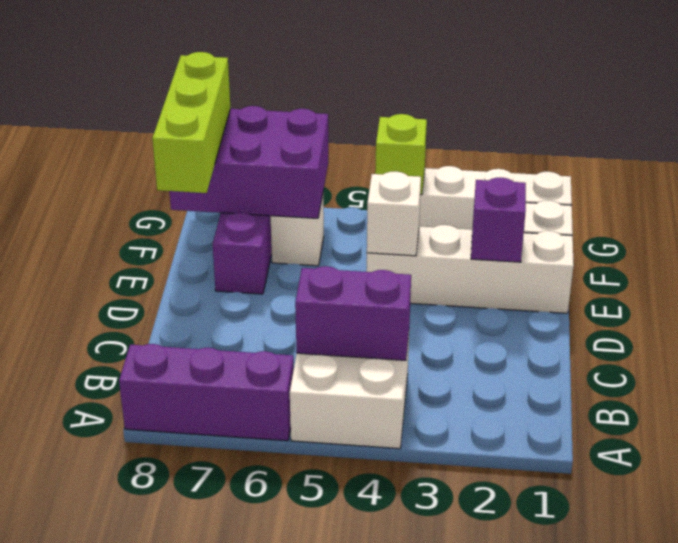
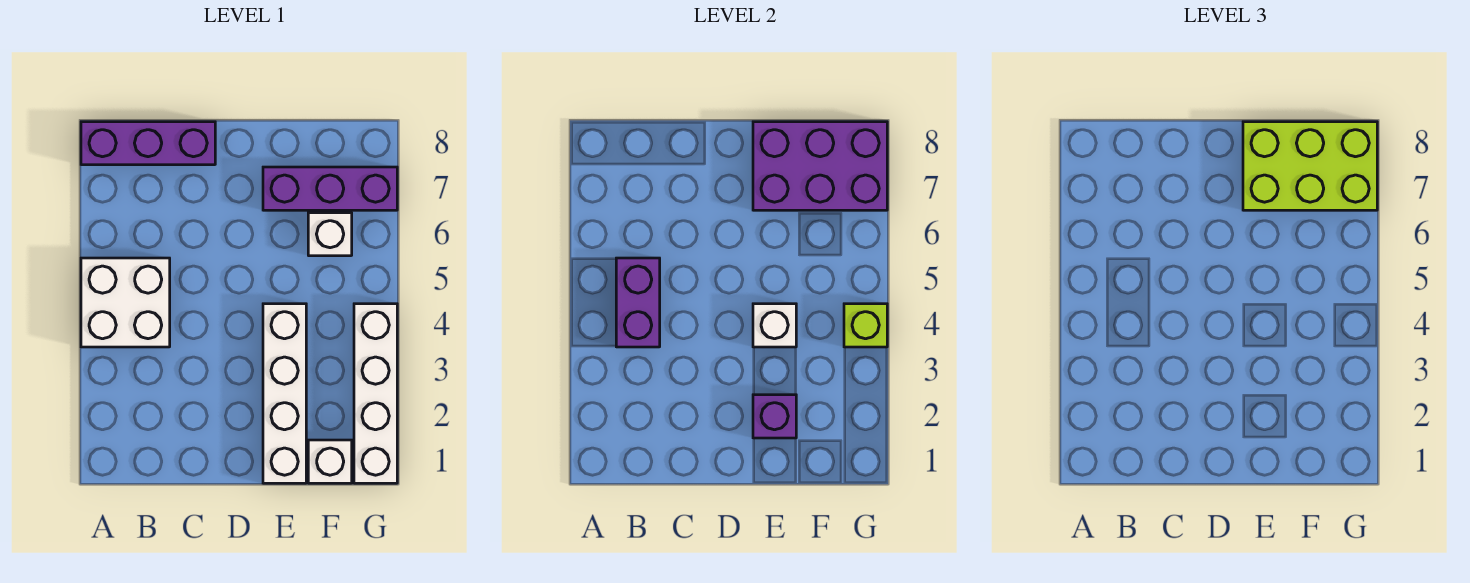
purple brick A6:A8 level 1 -> purple brick A8:C8 level 1
lime brick E8:G8 level 3 -> lime brick E7:G8 level 3
purple brick F6:G8 level 2 -> purple brick E7:G8 level 2

